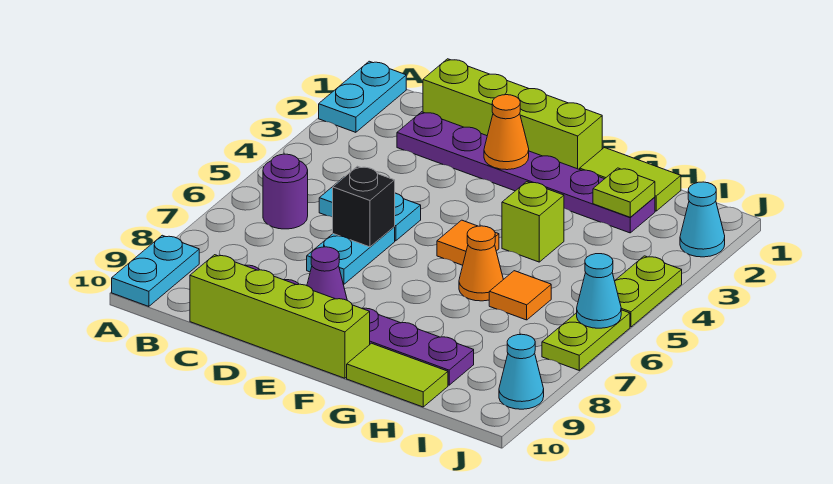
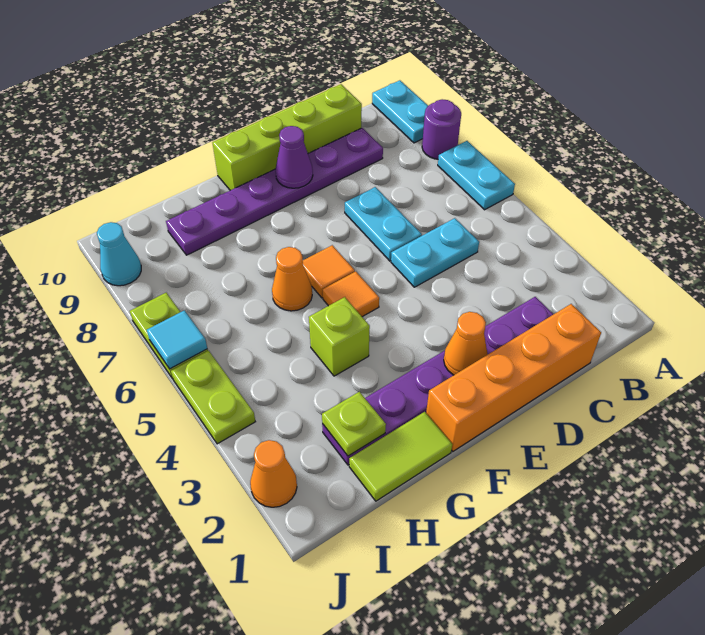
cyan plate A1:A2 level 1 -> cyan plate A6:A7 level 1
purple round brick B6 level 1 -> purple round brick A8 level 1
lime brick C1:F1 level 1 -> orange brick C1:F1 level 1
black brick D6 level 2 -> none
lime tile G10:H10 level 1 -> none
orange tile H6 level 1 -> orange tile F6 level 1
cyan cone J2 level 1 -> orange cone J2 level 1
cyan cone J6 level 2 -> cyan tile J6 level 2

